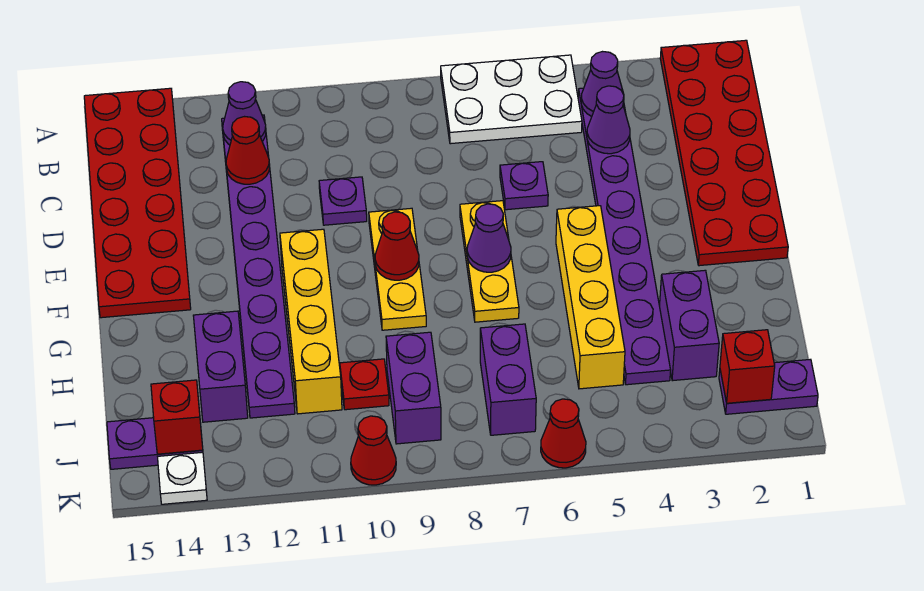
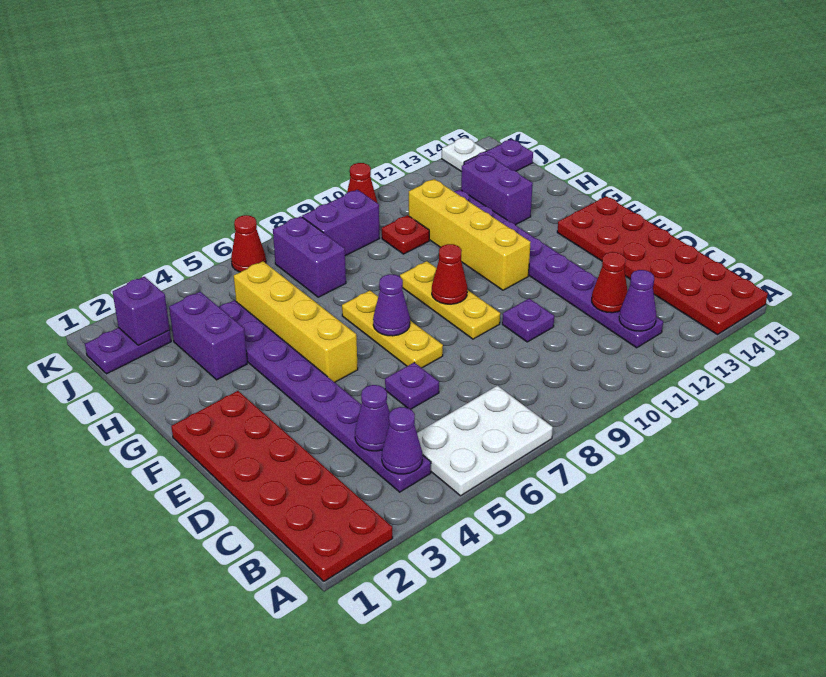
purple brick I9:J9 level 1 -> purple brick J8:J9 level 1
red brick J2 level 2 -> purple brick J2 level 2
red brick J14 level 2 -> none

